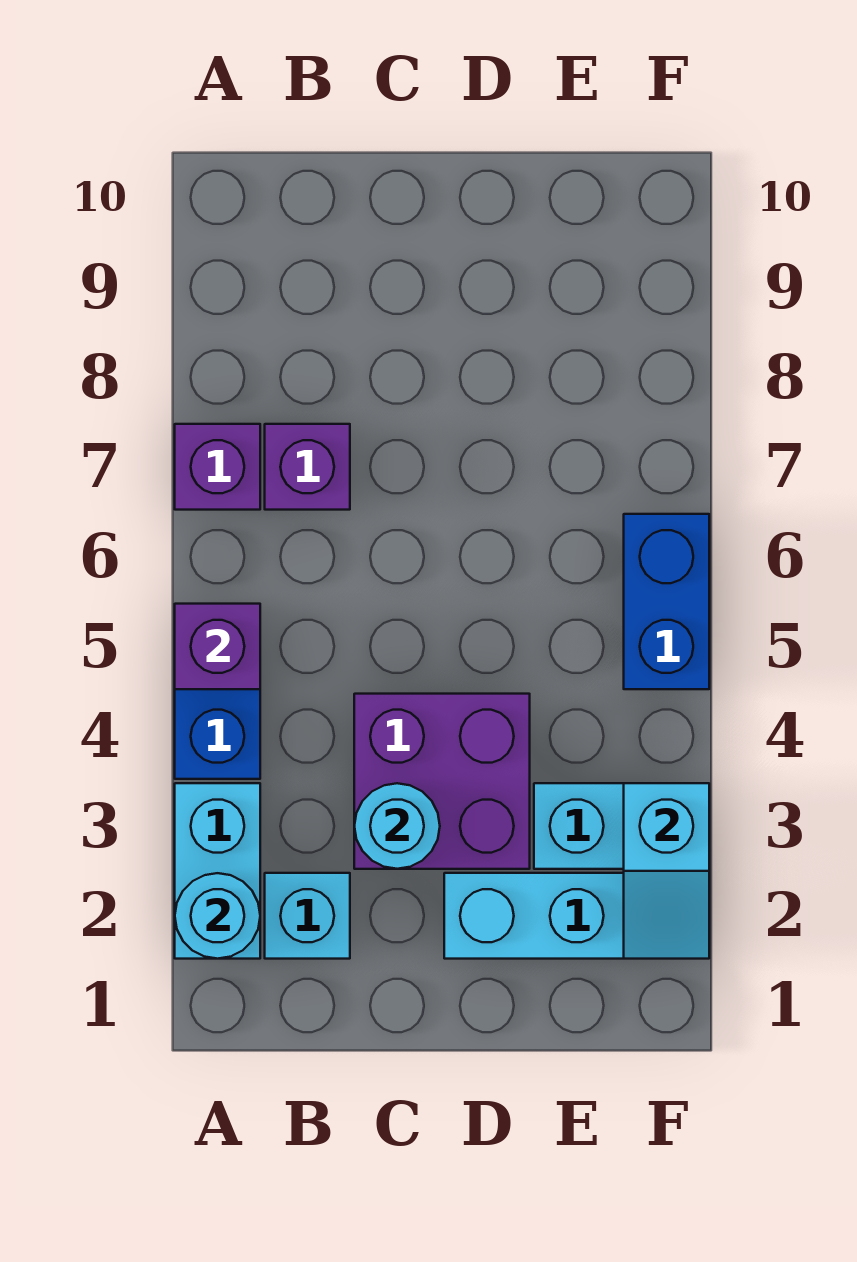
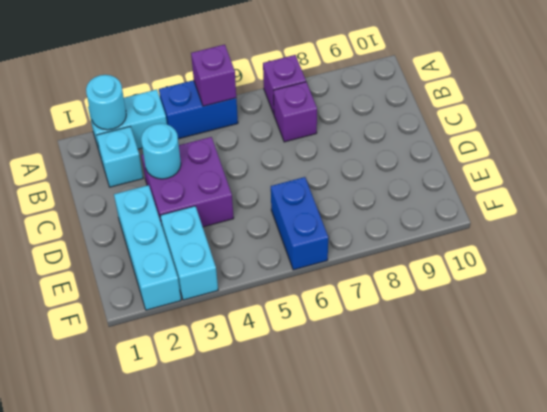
cyan slope F2:F3 level 2 top 3 -> none
blue brick F5:F6 level 1 -> blue brick E6:F6 level 1

